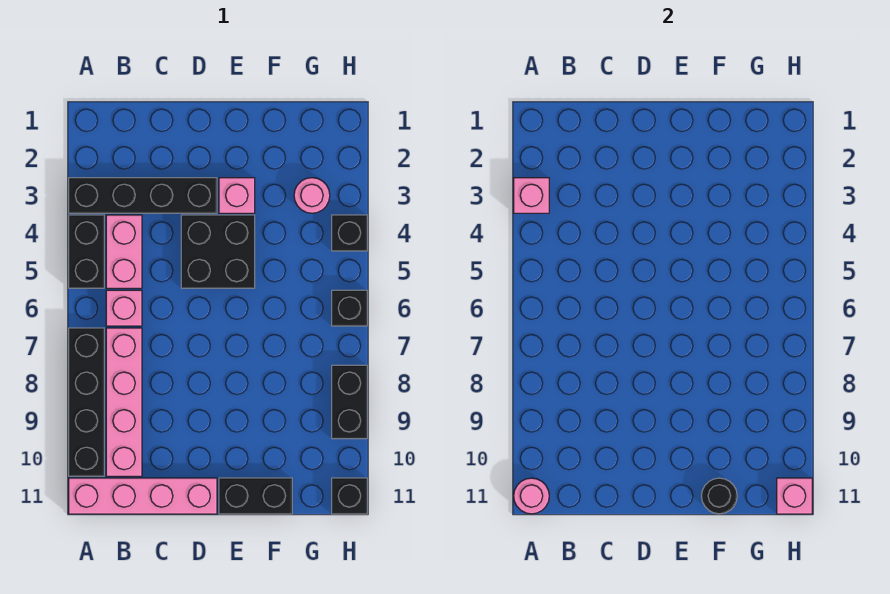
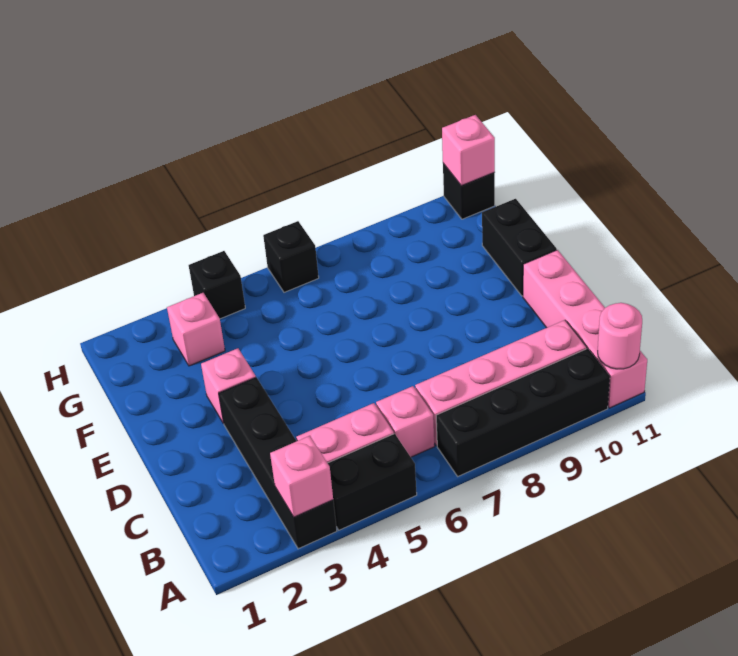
black brick D4:E5 level 1 -> none
black round brick F11 level 2 -> none
pink round brick G3 level 1 -> pink brick G3 level 1
black brick H8:H9 level 1 -> none

